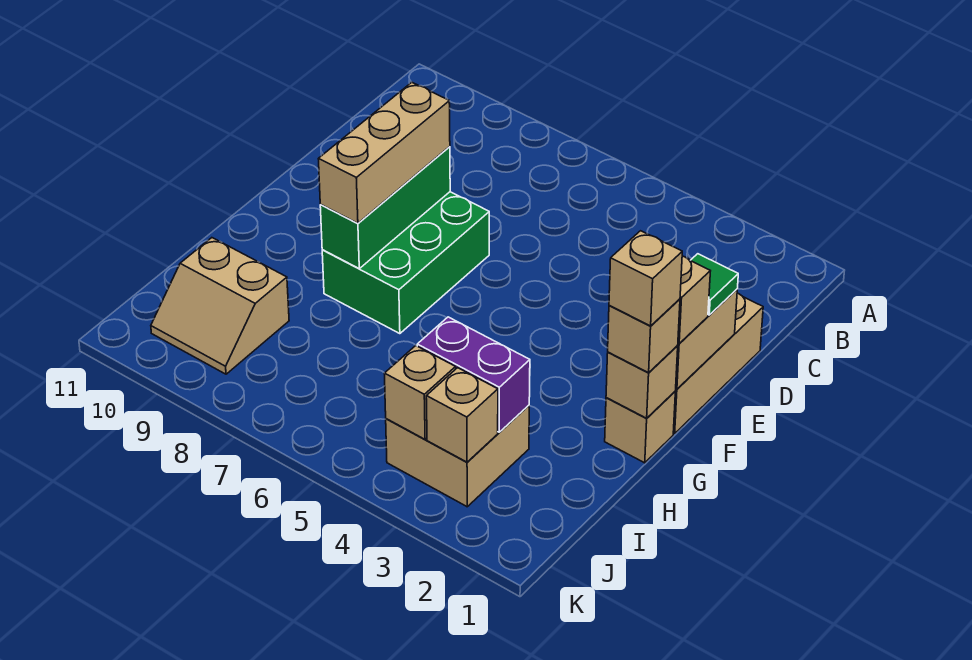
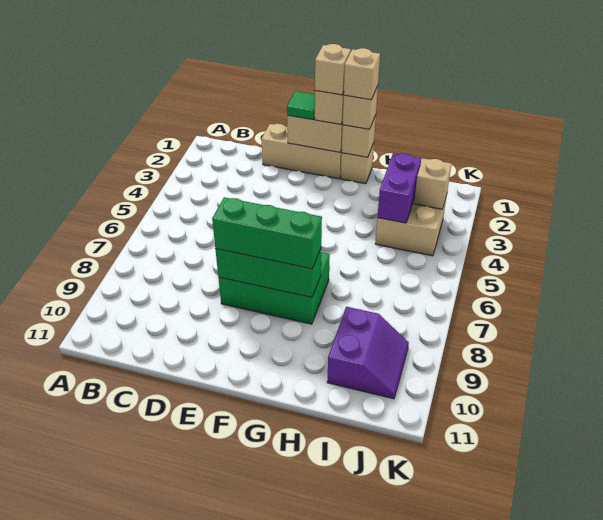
tan brick E8:G8 level 3 -> green brick E8:G8 level 3
tan slope I9:J10 level 1 top I -> purple slope I9:J10 level 1 top I
tan brick J4 level 2 -> tan brick F1 level 4

